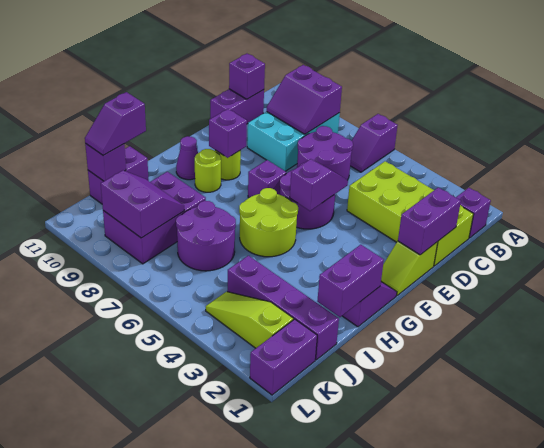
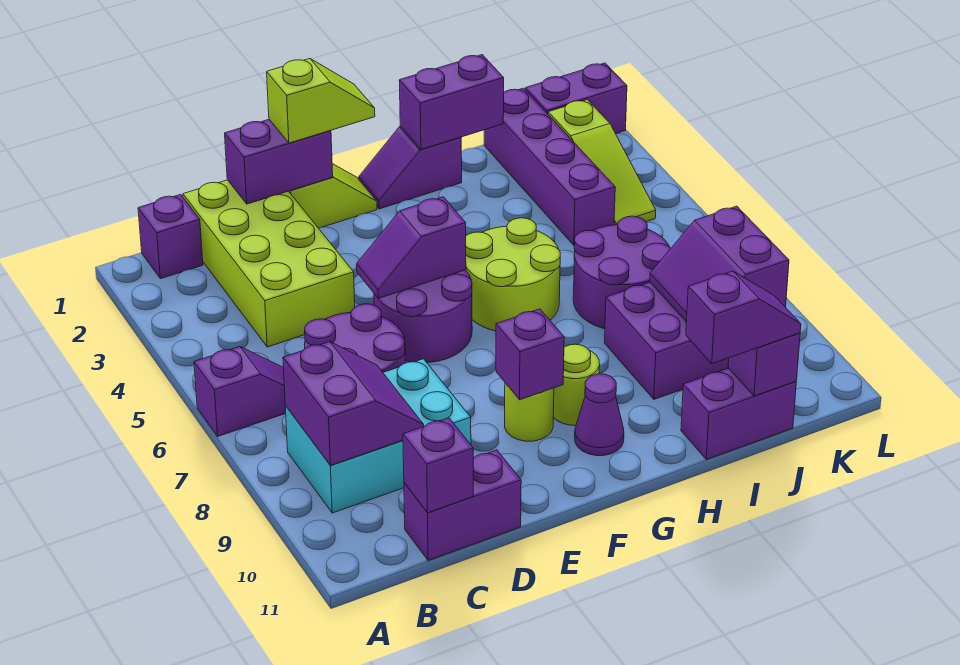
none -> lime slope E1:F1 level 3 top E
purple brick F7 level 1 -> none

